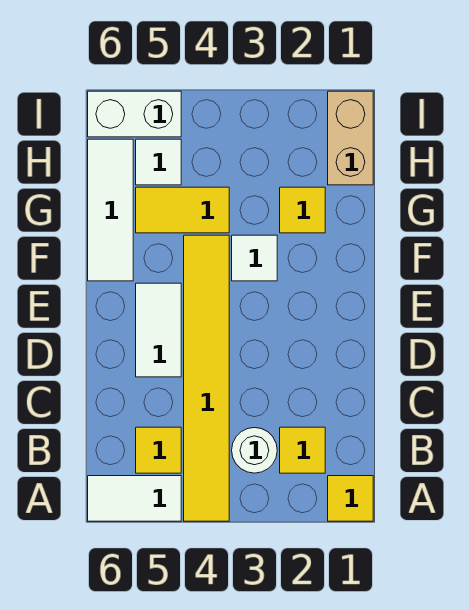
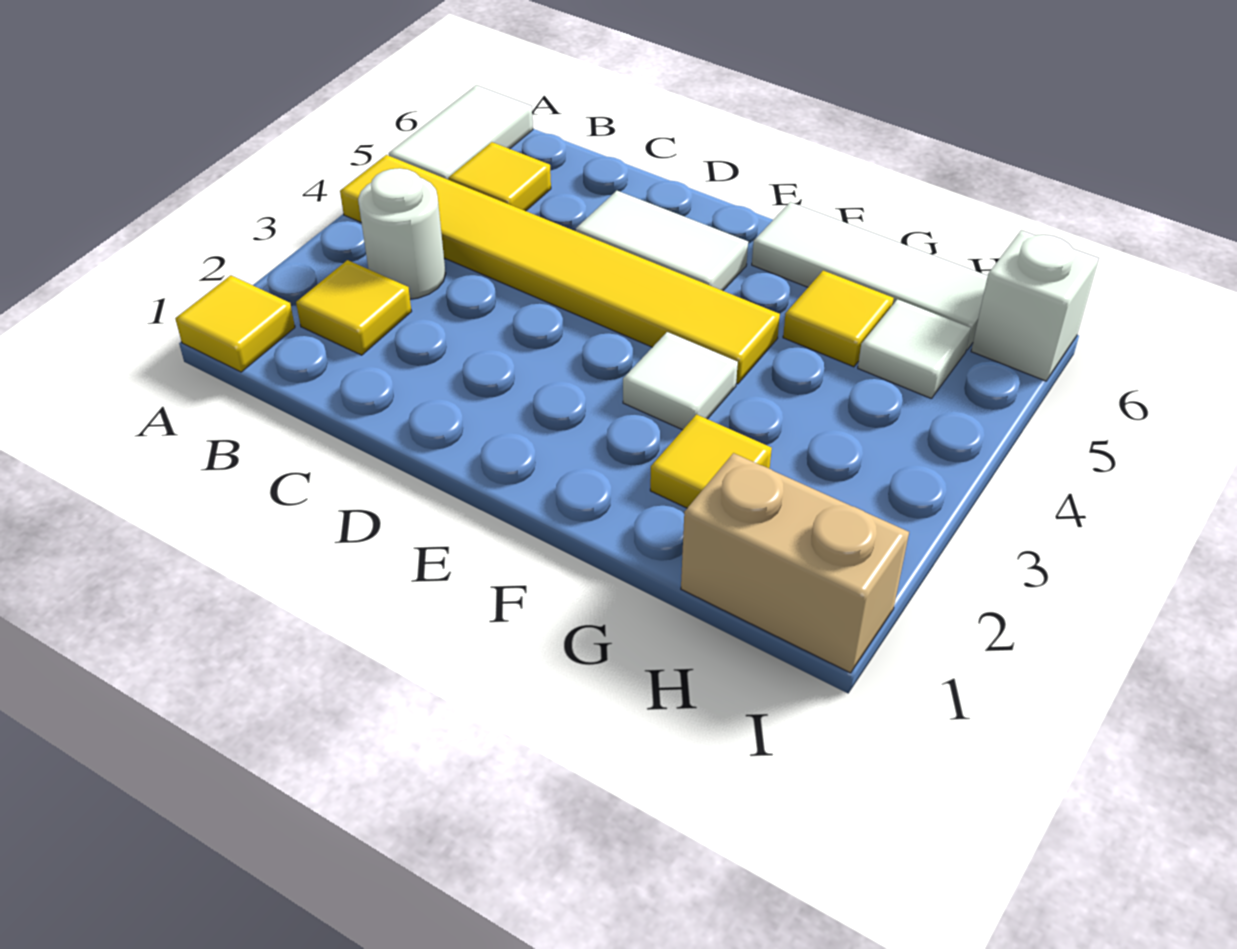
yellow tile G4:G5 level 1 -> yellow tile G5 level 1
white brick I5:I6 level 1 -> white brick I6 level 1

